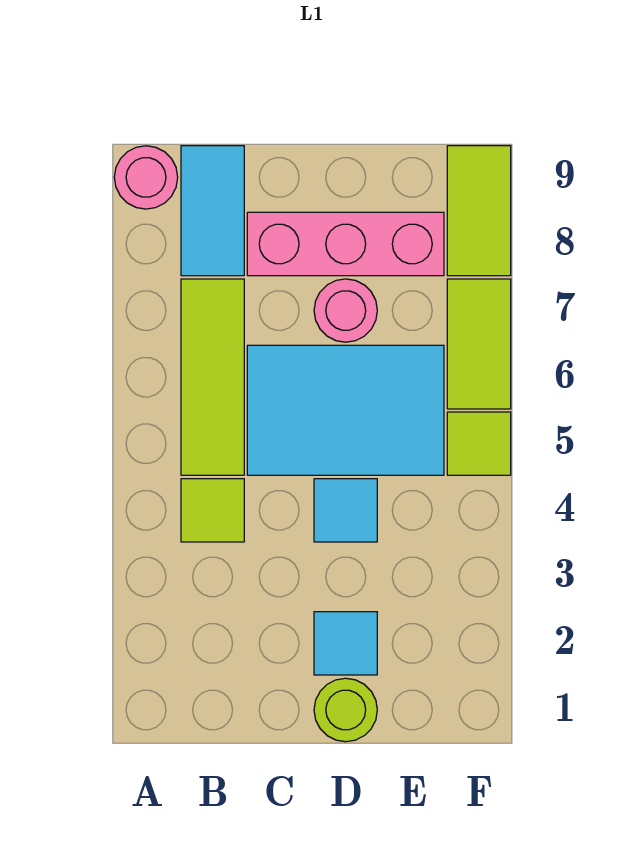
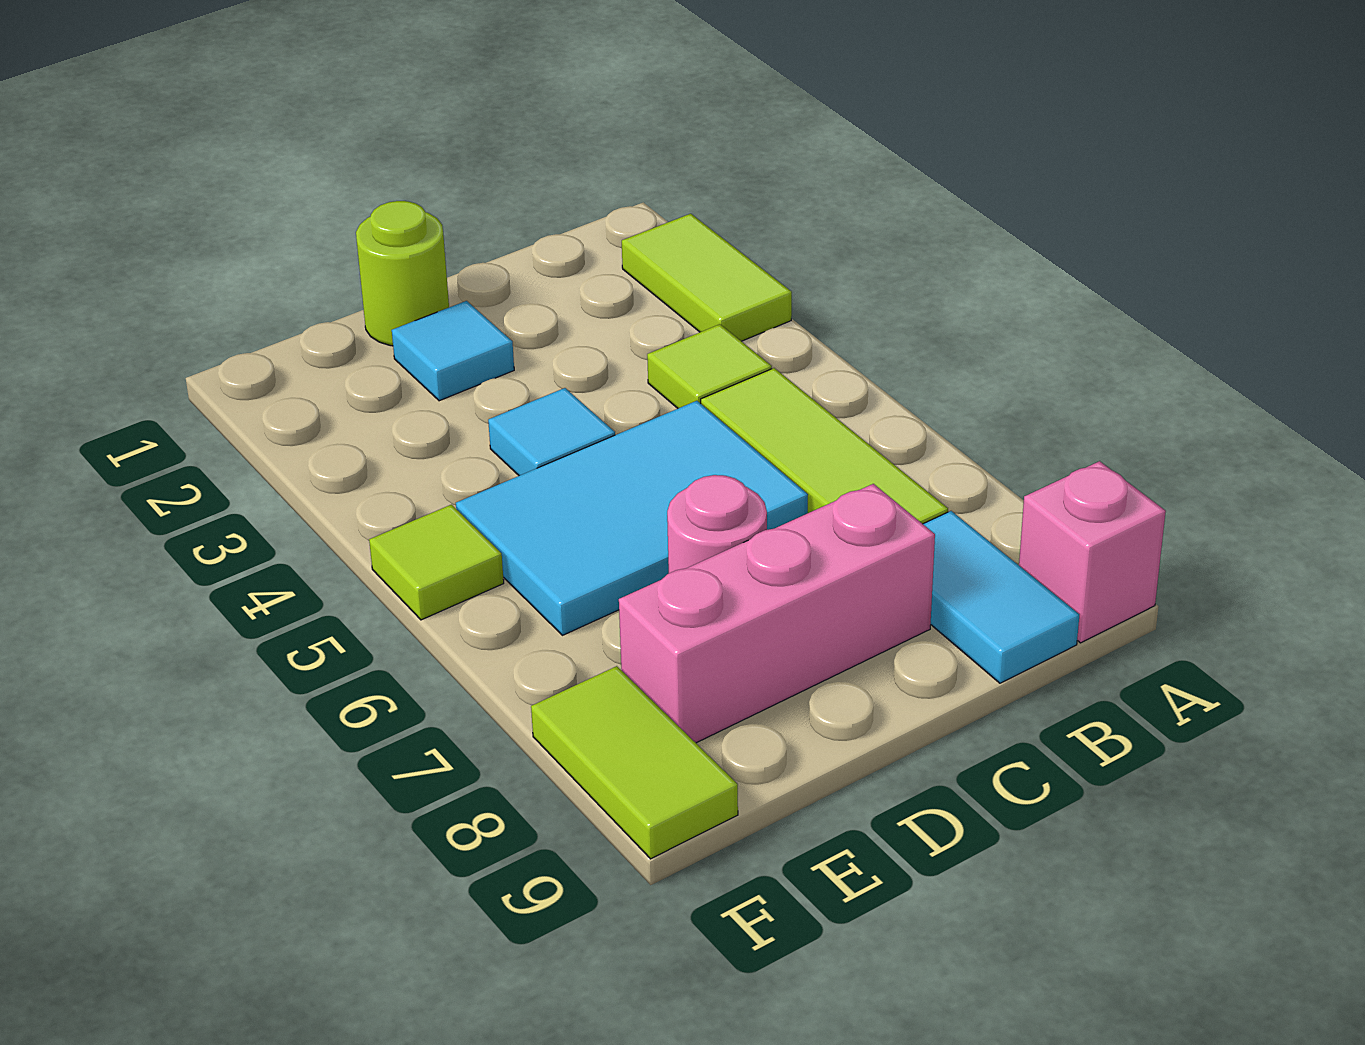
pink round brick A9 level 1 -> pink brick A9 level 1
lime tile F6:F7 level 1 -> lime tile A2:A3 level 1

